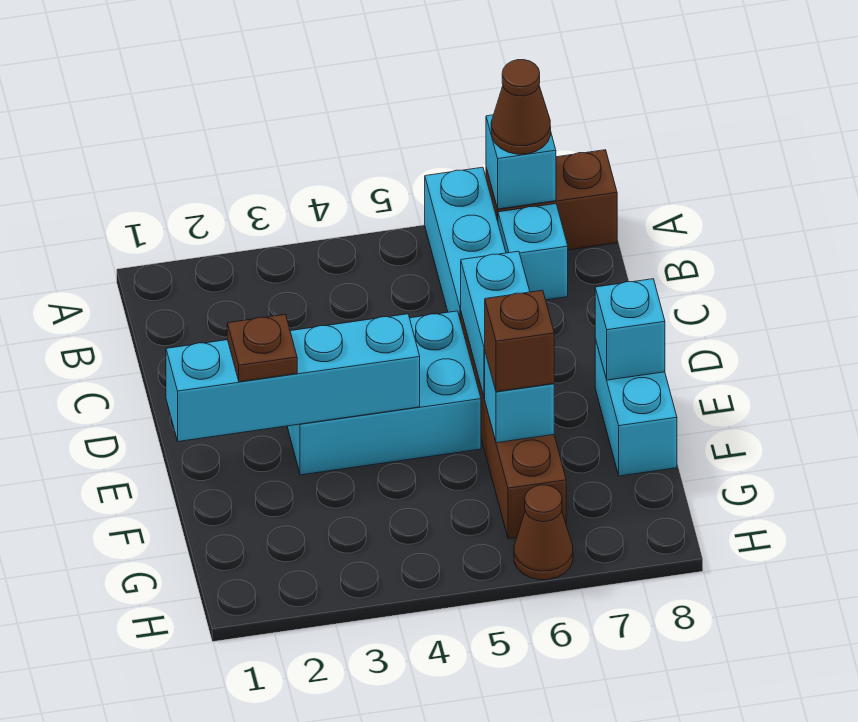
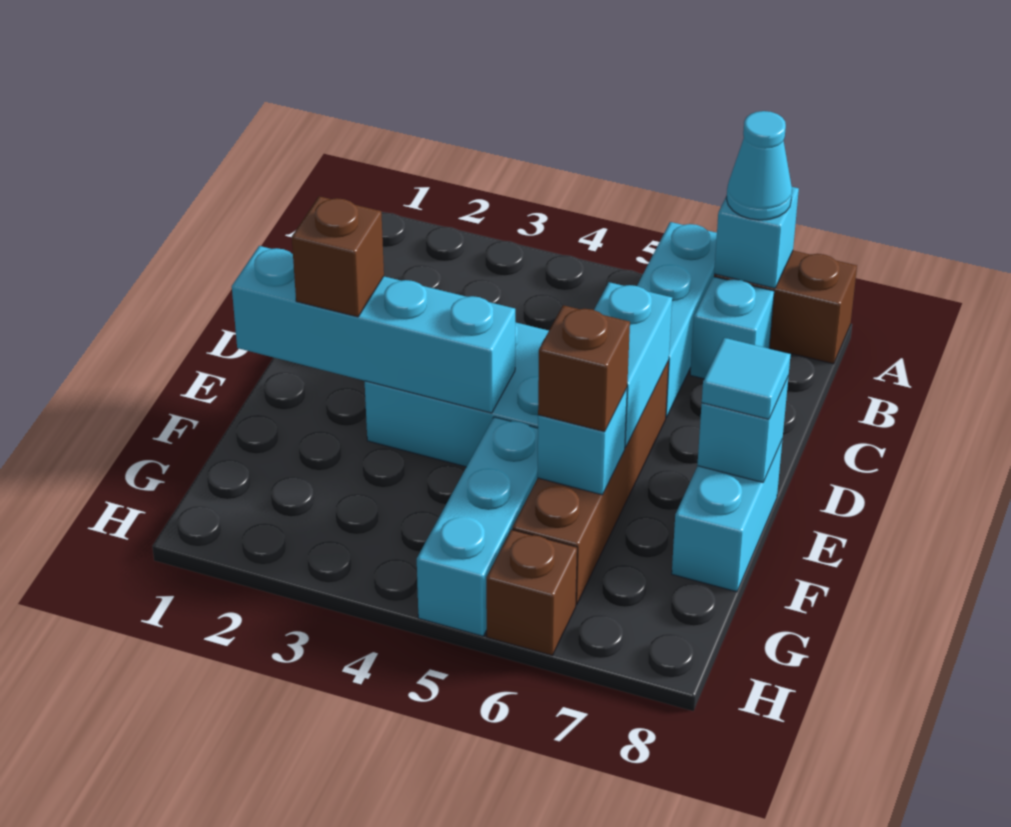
brown cone A7 level 3 -> cyan cone A7 level 3
brown plate E2 level 3 -> brown brick E2 level 3
none -> cyan tile E8 level 3
none -> cyan brick F5:H5 level 1
brown cone H6 level 1 -> brown brick H6 level 1

